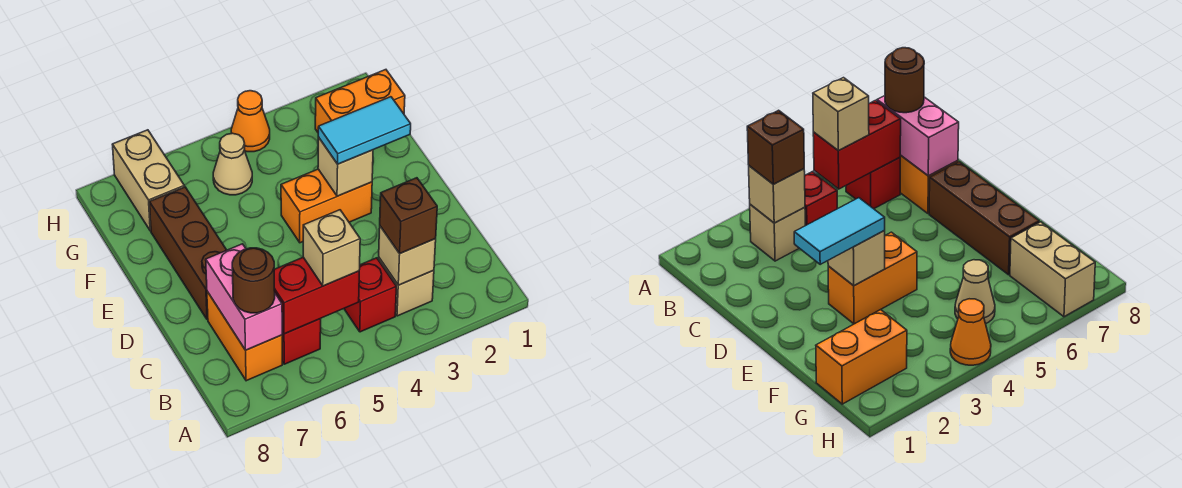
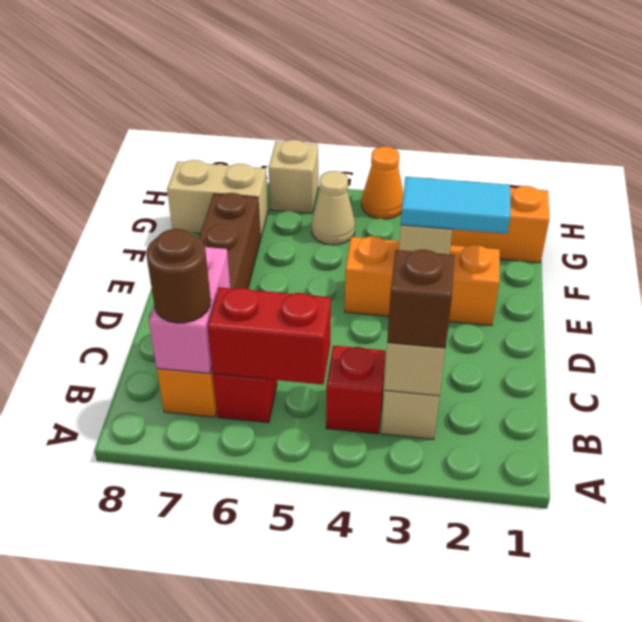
tan brick B5 level 3 -> tan brick H6 level 1
orange brick E3:E4 level 1 -> orange brick E2:E4 level 1
tan brick G7:H7 level 1 -> tan brick G7:G8 level 1

